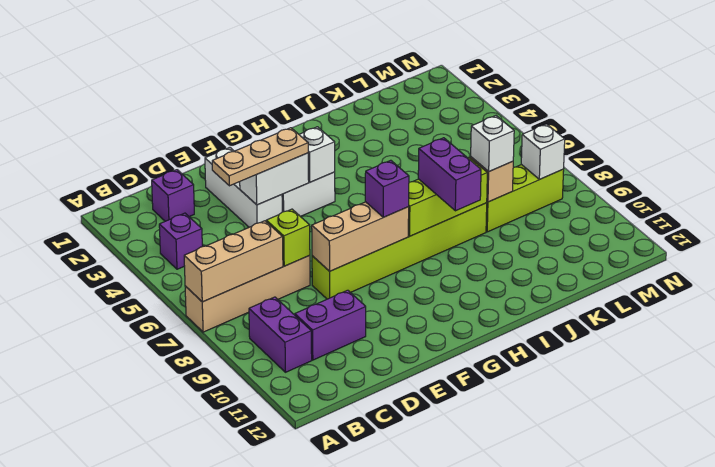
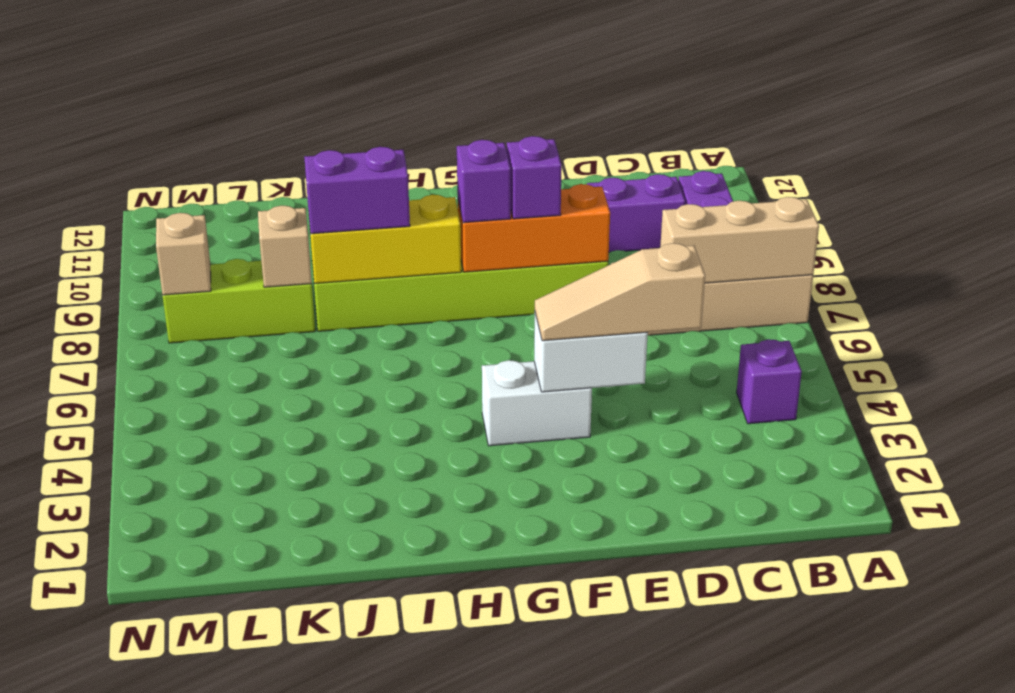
purple brick C2 level 1 -> purple brick F8 level 3
tan plate D4:F4 level 3 -> tan slope D4:F4 level 3 top D
lime brick D7 level 2 -> none
white brick E2:E4 level 1 -> none
tan brick E8:G8 level 2 -> orange brick E8:G8 level 2
white brick G4 level 2 -> none
lime brick H8:J8 level 2 -> yellow brick H8:J8 level 2
purple brick I8:I9 level 3 -> purple brick I8:J8 level 3
white brick K8 level 3 -> none
white brick M8 level 2 -> tan brick M8 level 2

